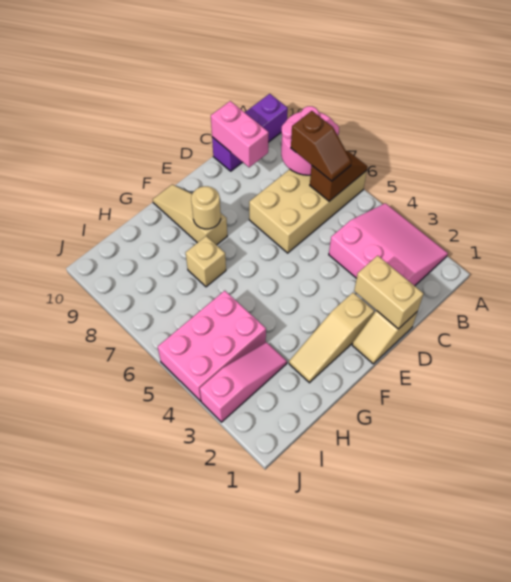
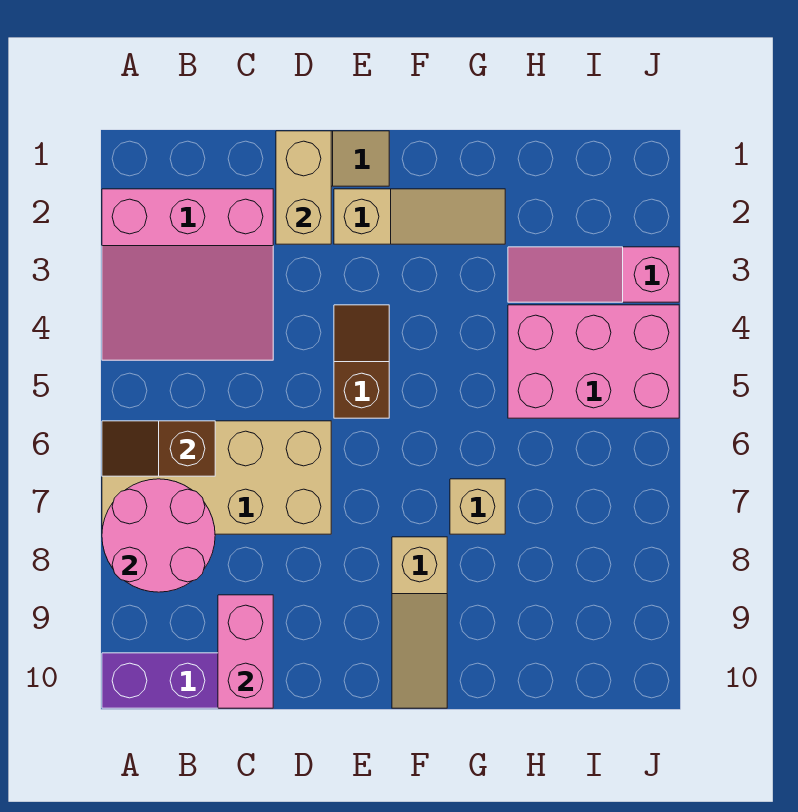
pink slope A2:C4 level 1 top C -> pink slope A2:C4 level 1 top 2
brown slope B6:B7 level 3 top 7 -> brown slope E4:E5 level 1 top 5
tan round brick F8 level 2 -> none

